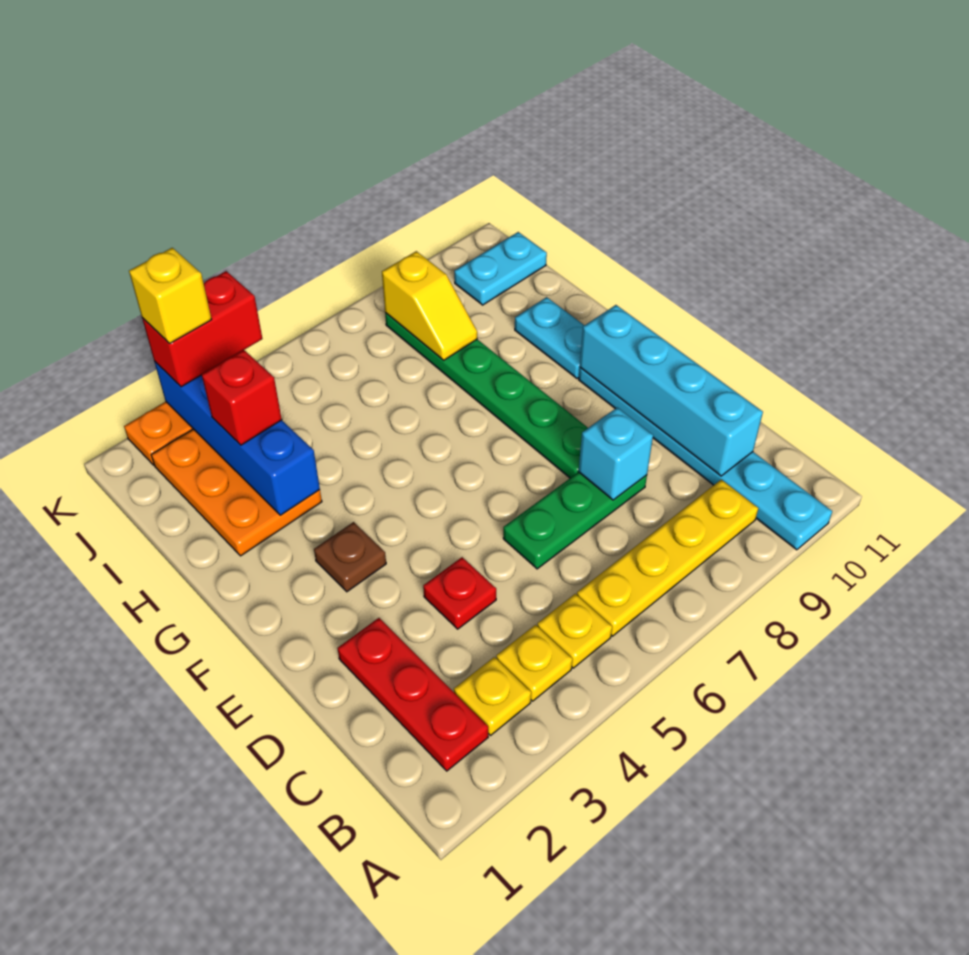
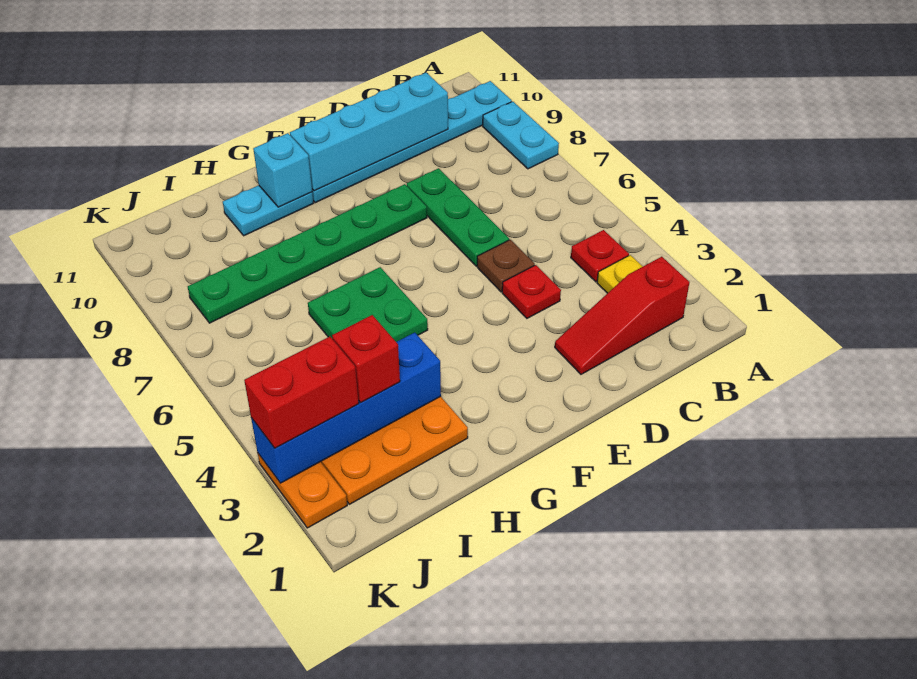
red plate B2:D2 level 1 -> red slope B2:D2 level 1 top B
yellow plate B4 level 1 -> red plate B4 level 1
yellow plate B5 level 1 -> none
yellow plate B6:B9 level 1 -> none
cyan brick D8 level 2 -> cyan brick G10 level 2
brown plate F3 level 1 -> brown plate D5 level 1
none -> green plate G5:H6 level 1
yellow slope I8:J8 level 2 top J -> none
cyan plate J10:J11 level 1 -> cyan plate A8:A9 level 1
red brick K3:K4 level 3 -> red brick J3:K3 level 3
yellow brick K3 level 4 -> none

